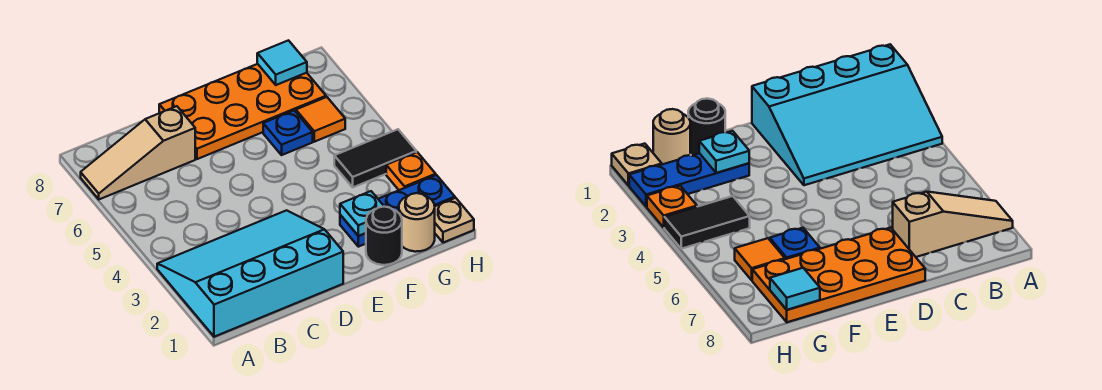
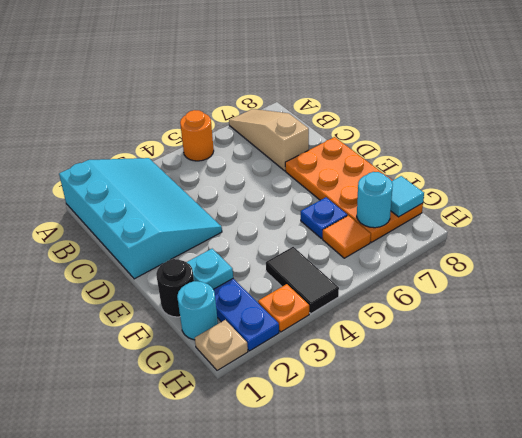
none -> orange round brick A5 level 1
tan round brick G1 level 1 -> cyan round brick G1 level 1
none -> cyan round brick G7 level 2

